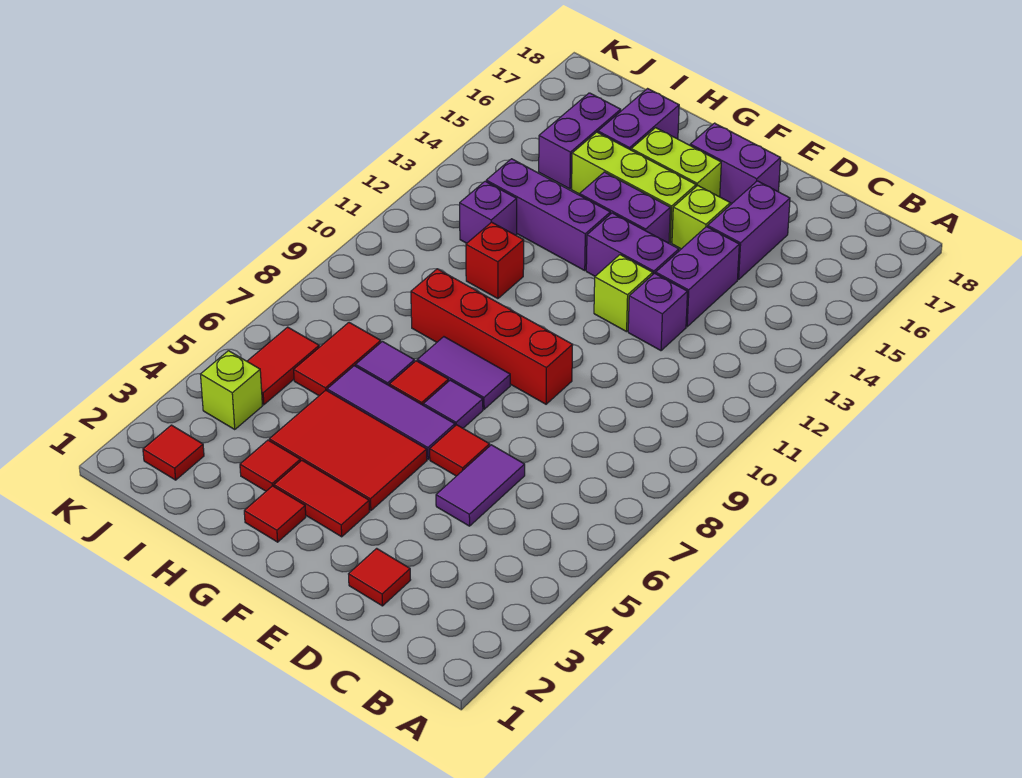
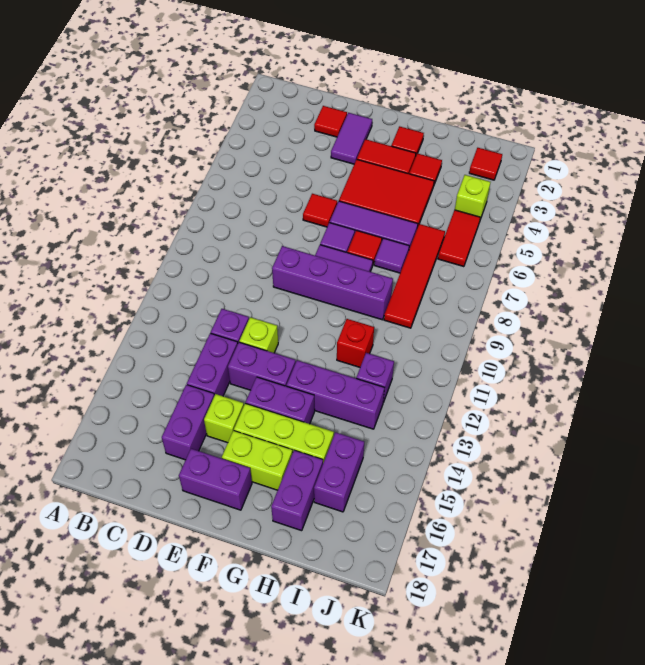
purple tile D5:D6 level 1 -> purple tile E2:E3 level 1
red brick E9:H9 level 1 -> purple brick E9:H9 level 1
red tile I6:I7 level 1 -> red tile I6:I9 level 1

